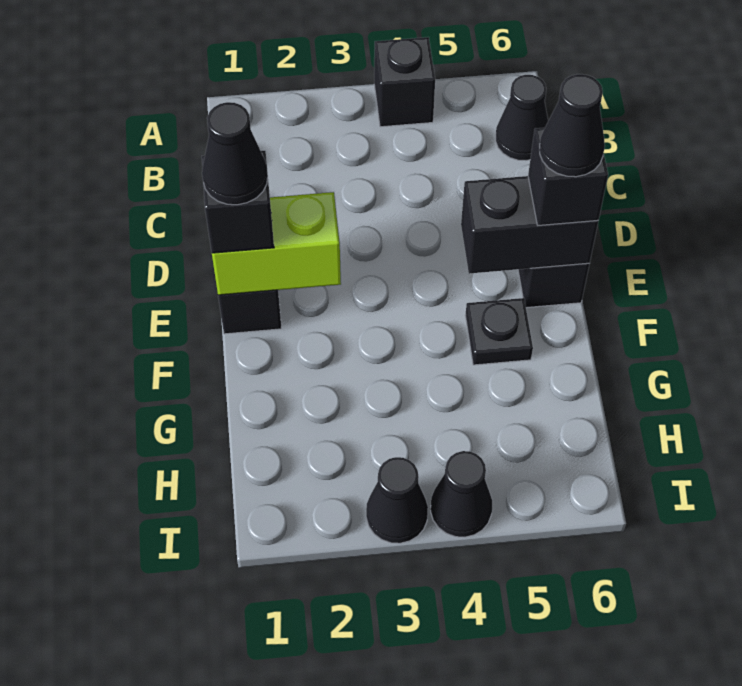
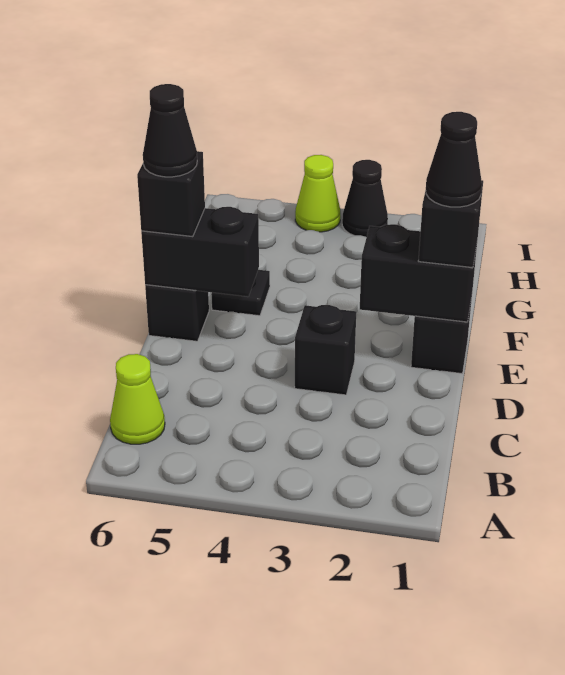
black brick A4 level 1 -> black brick D3 level 1
black cone B6 level 1 -> lime cone B6 level 1
lime brick E1:E2 level 2 -> black brick E1:E2 level 2
black cone I4 level 1 -> lime cone I4 level 1

